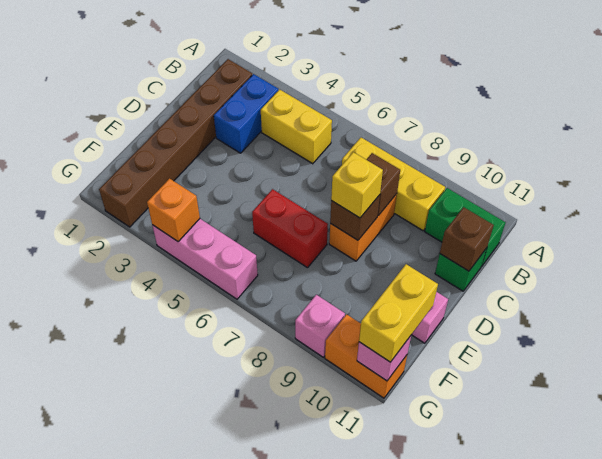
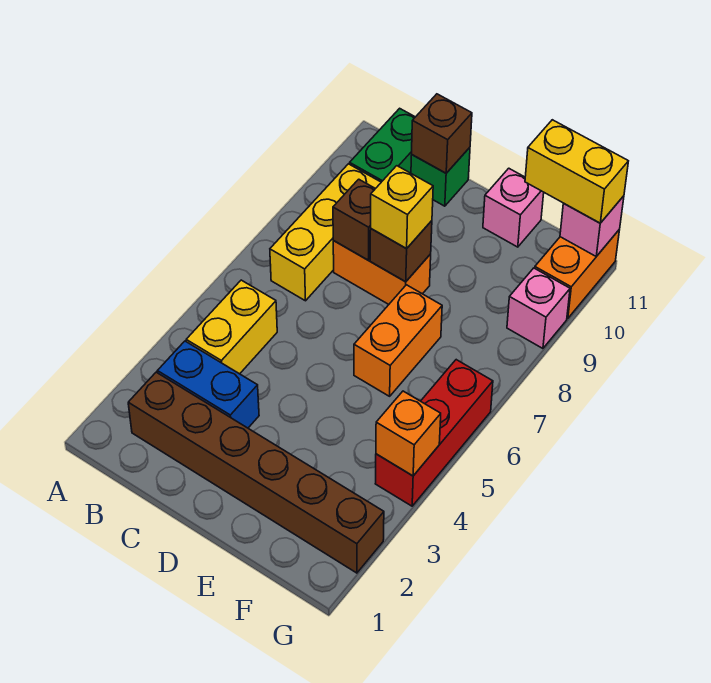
red brick E6:E7 level 1 -> orange brick E6:E7 level 1
pink brick G4:G6 level 1 -> red brick G4:G6 level 1

